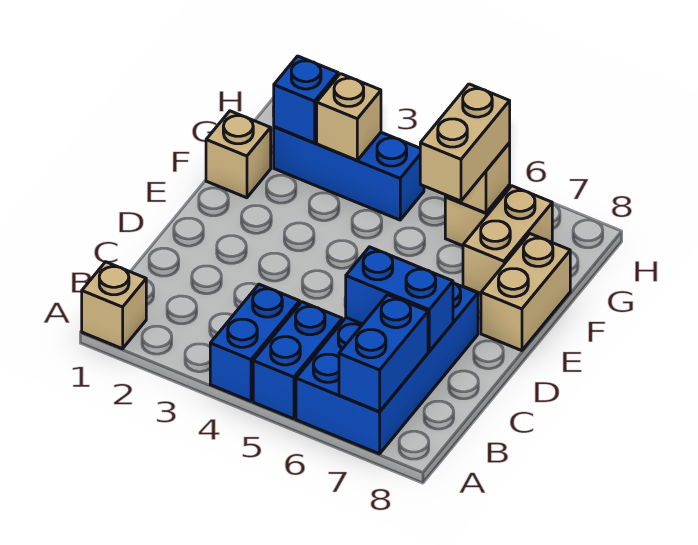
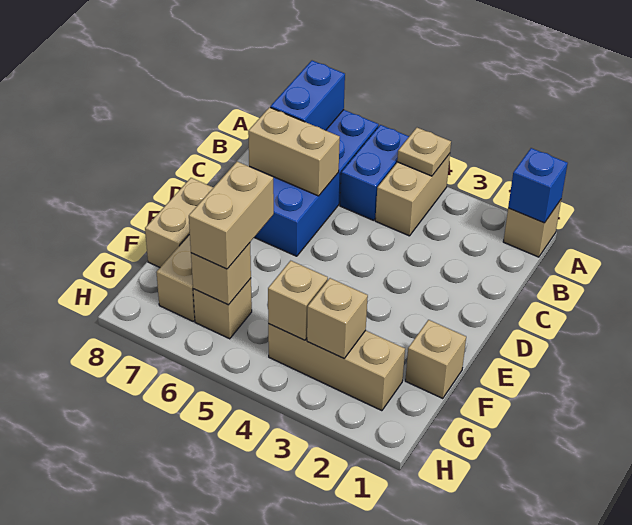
blue brick A4:B4 level 1 -> tan brick A4:B4 level 1
none -> tan plate A4 level 2
blue brick C6:C7 level 2 -> tan brick C6:C7 level 2
blue brick G2:G4 level 1 -> tan brick G2:G4 level 1
blue brick G2 level 2 -> blue brick A1 level 2
none -> tan brick G4 level 2

